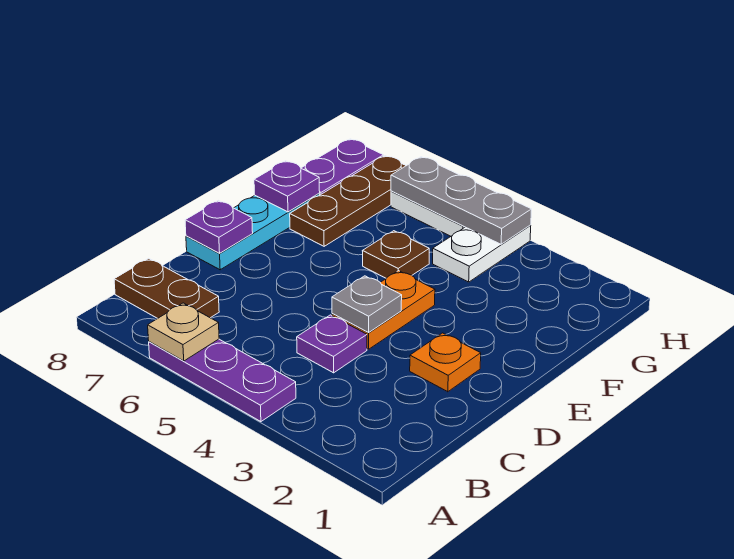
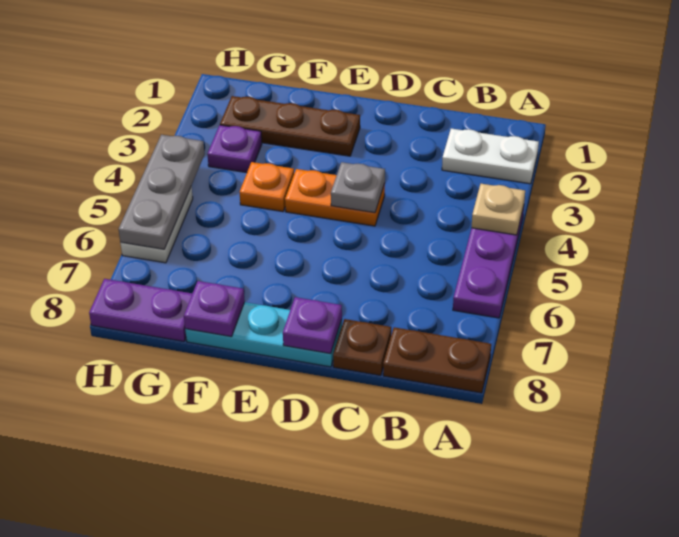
tan plate A6 level 2 -> tan plate A4 level 2
brown plate B7:B8 level 1 -> brown plate A8:B8 level 1
purple plate C4 level 1 -> purple plate G3 level 1
orange plate D2 level 1 -> orange plate F4 level 1
brown plate F5 level 1 -> brown plate C8 level 1
brown plate F7:H7 level 1 -> brown plate E2:G2 level 1
white plate G4:H4 level 1 -> white plate A2:B2 level 1

